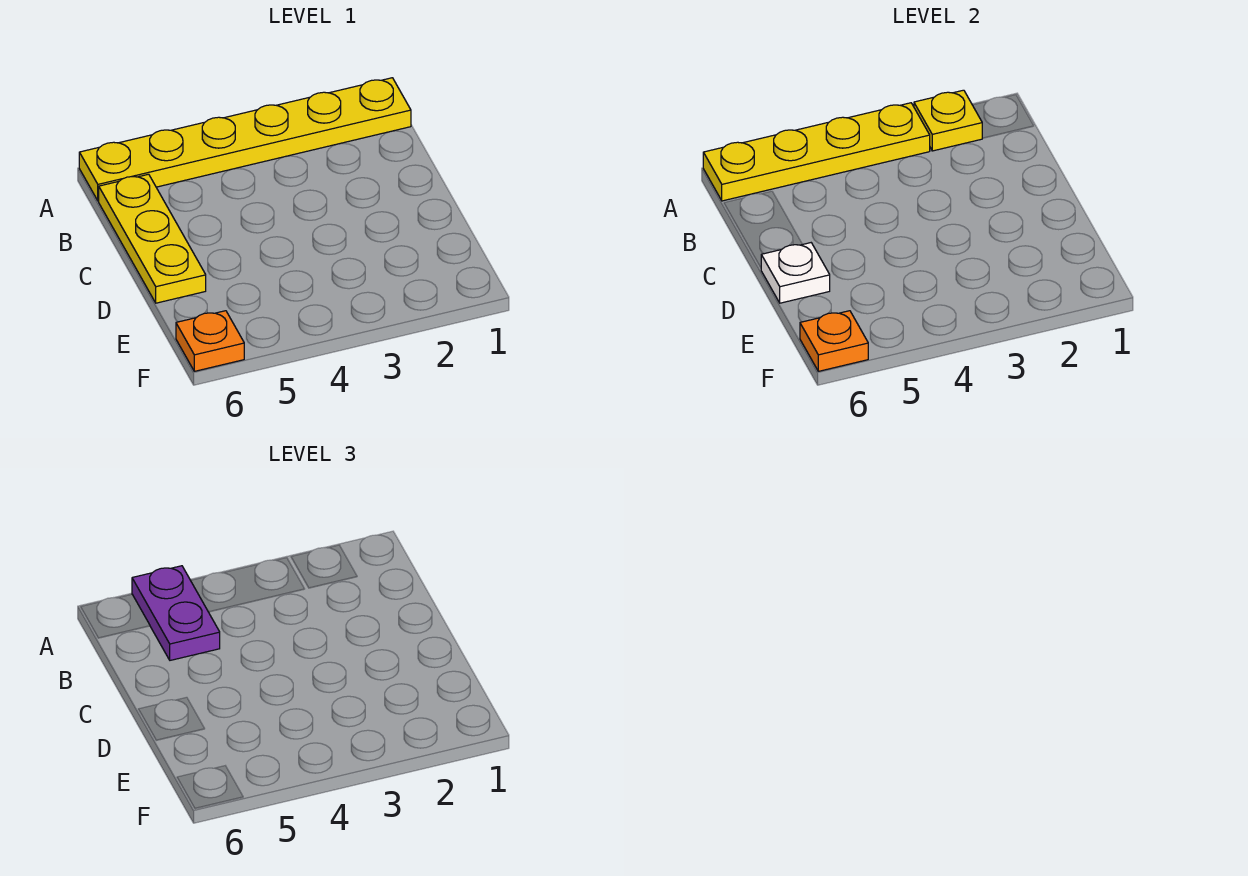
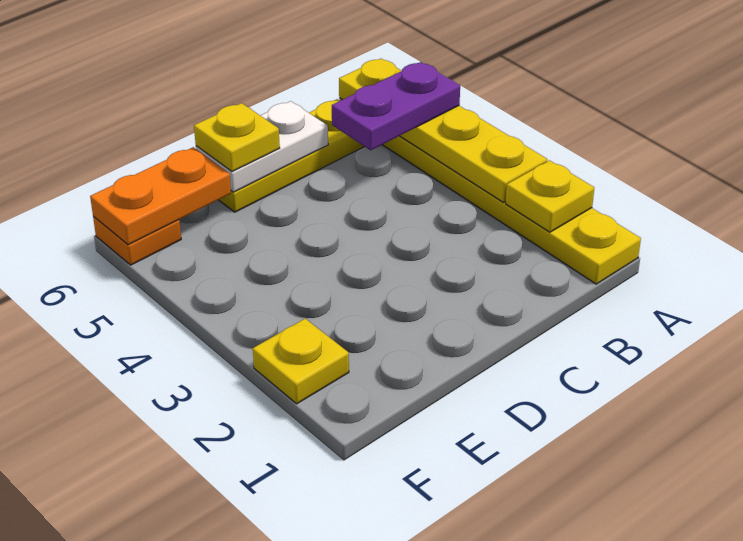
white plate D6 level 2 -> white plate C6:D6 level 2
none -> yellow plate D6 level 3
none -> yellow plate F2 level 1
orange plate F6 level 2 -> orange plate E6:F6 level 2

